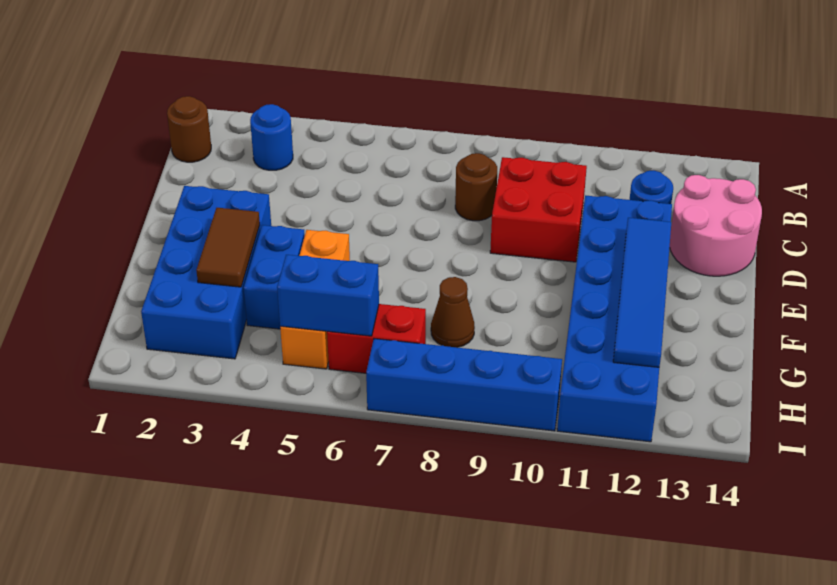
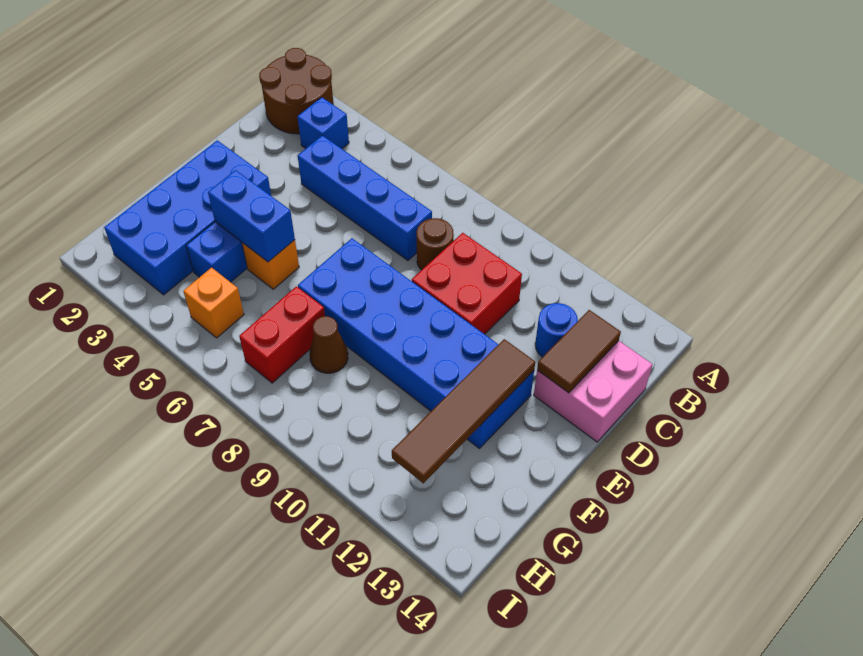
brown round brick B1 level 1 -> brown round brick A1:B2 level 1
blue round brick B3 level 1 -> blue brick B3 level 1
pink round brick C13:D14 level 1 -> pink brick C13:D14 level 1
blue brick D11:I12 level 1 -> blue brick E7:F12 level 1
blue tile E12:H12 level 2 -> brown tile E12:H12 level 2
brown tile F3:G3 level 2 -> brown tile C13:D13 level 2
blue brick H5:H6 level 2 -> blue brick F4:F5 level 2
red brick H6:H7 level 1 -> red brick G7:H7 level 1
blue brick I7:I10 level 1 -> blue brick C4:C7 level 1

